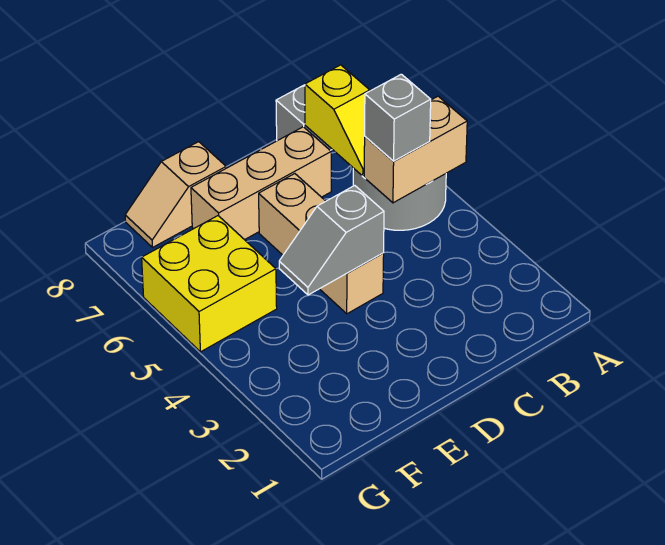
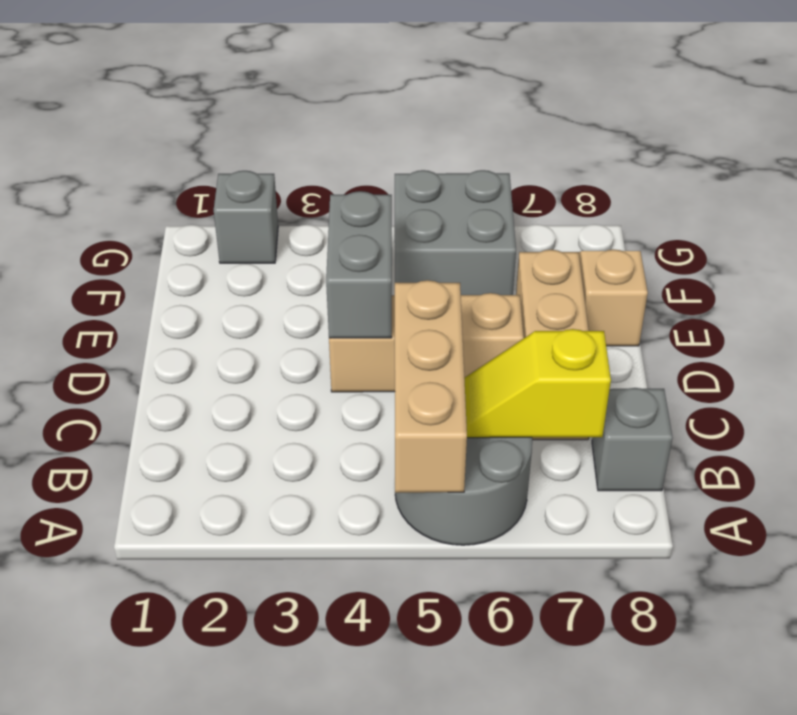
tan brick A5:B5 level 2 -> tan brick A5:C5 level 2
grey brick B5 level 3 -> grey brick G2 level 1
grey slope D4:E4 level 2 top D -> grey brick D4:E4 level 2
yellow brick F5:G6 level 1 -> grey brick F5:G6 level 1

